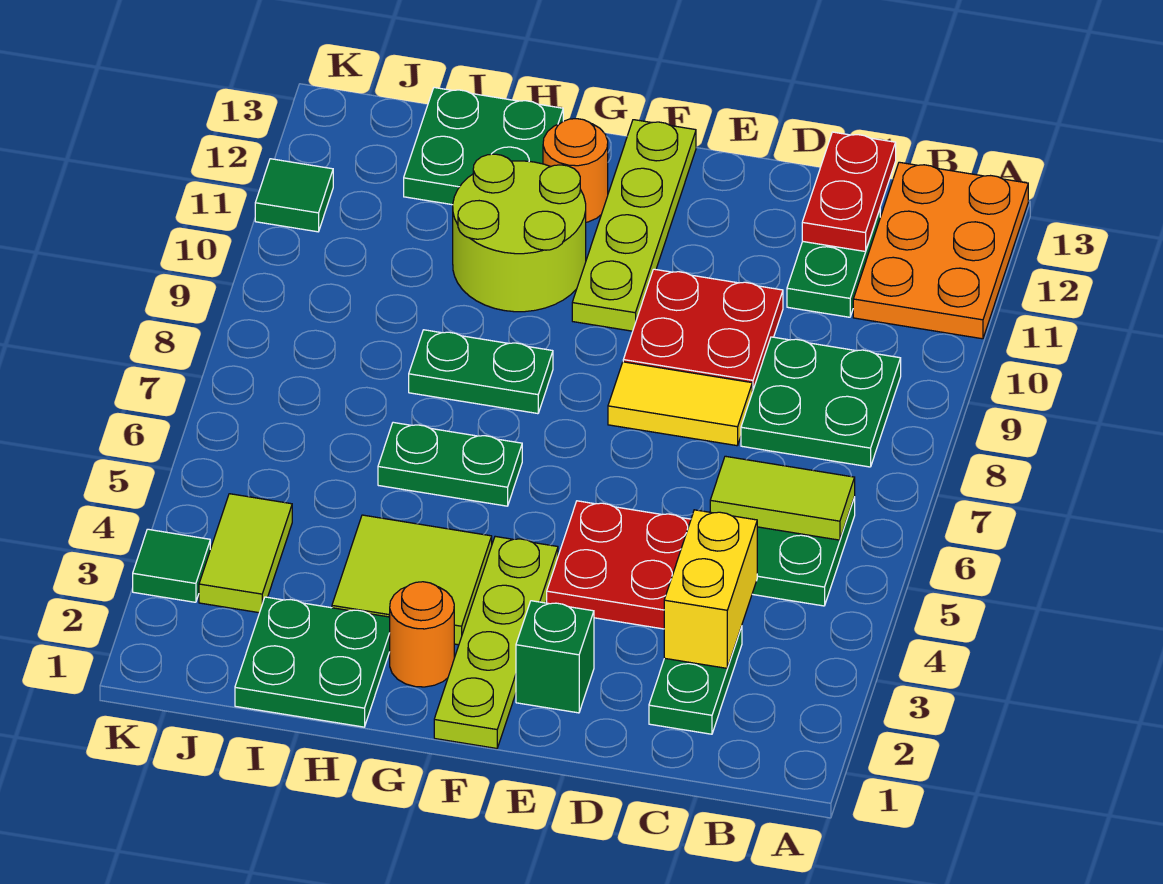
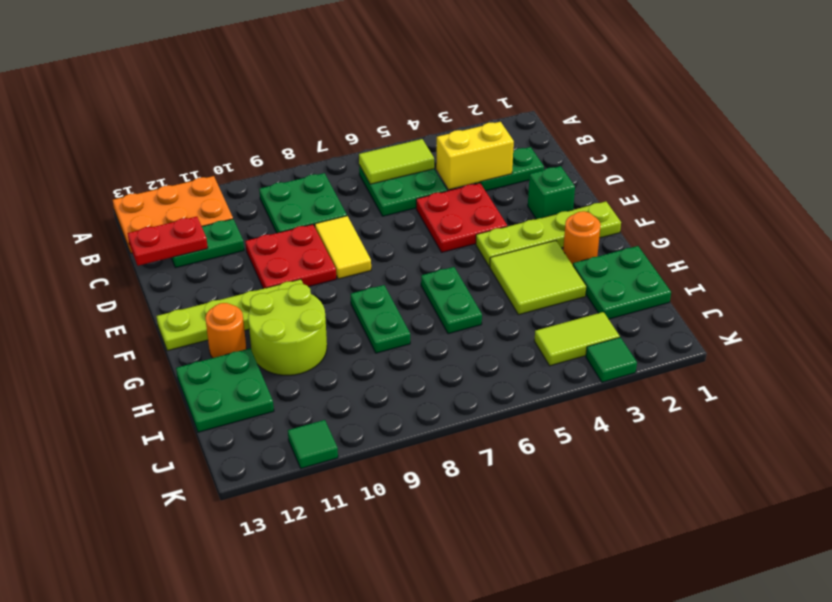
lime tile B6:C6 level 2 -> lime tile B5:B6 level 2

